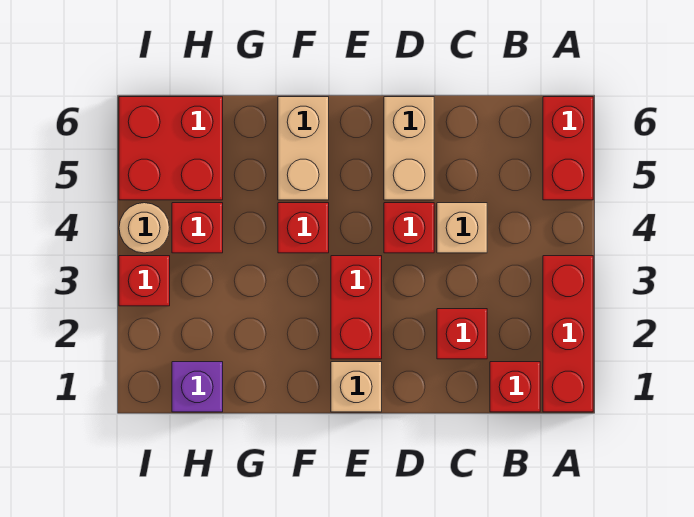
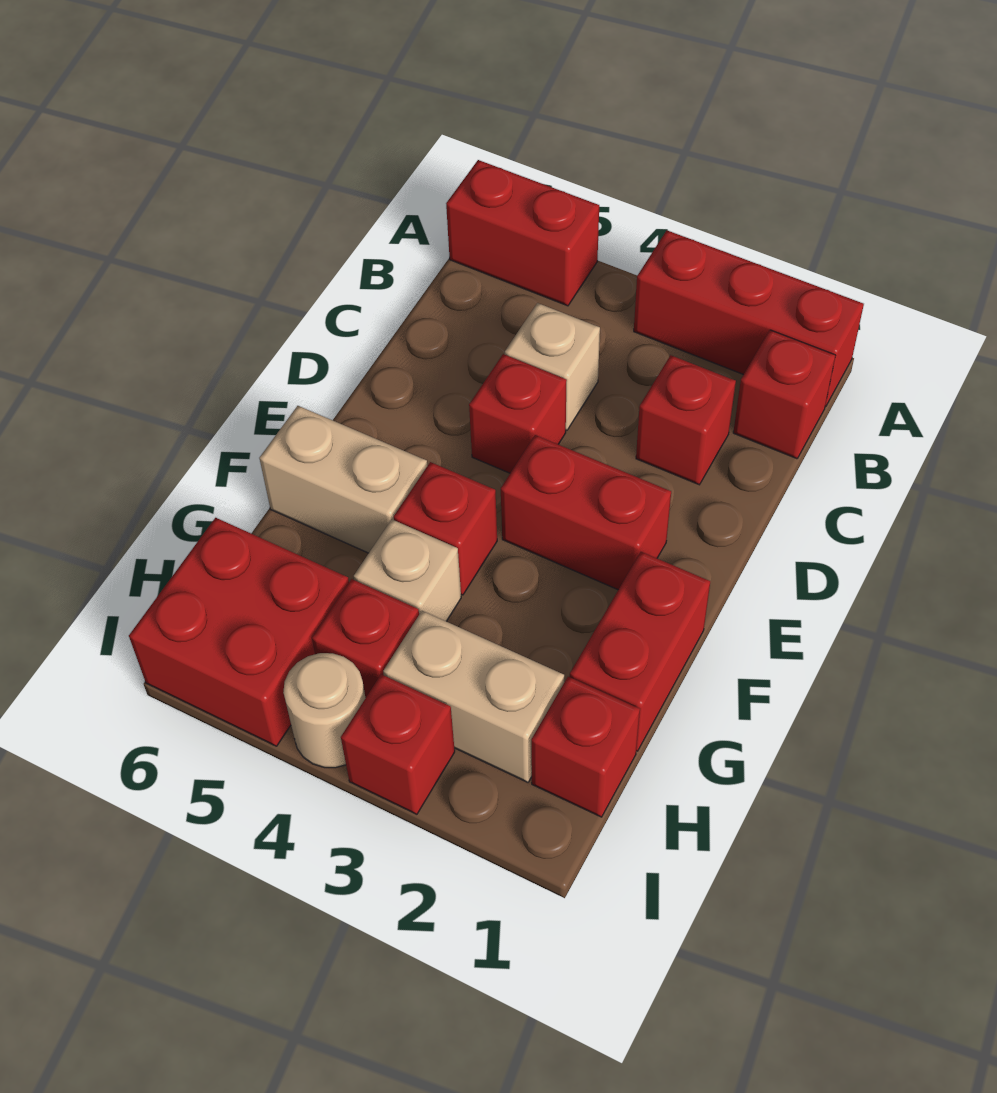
tan brick D5:D6 level 1 -> tan brick H2:H3 level 1
tan brick E1 level 1 -> tan brick G4 level 1
none -> red brick F1:G1 level 1
purple brick H1 level 1 -> red brick H1 level 1

